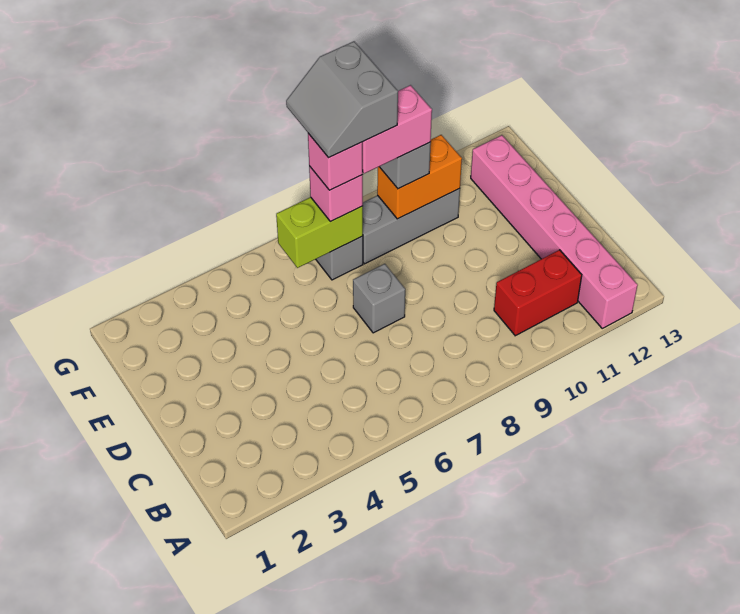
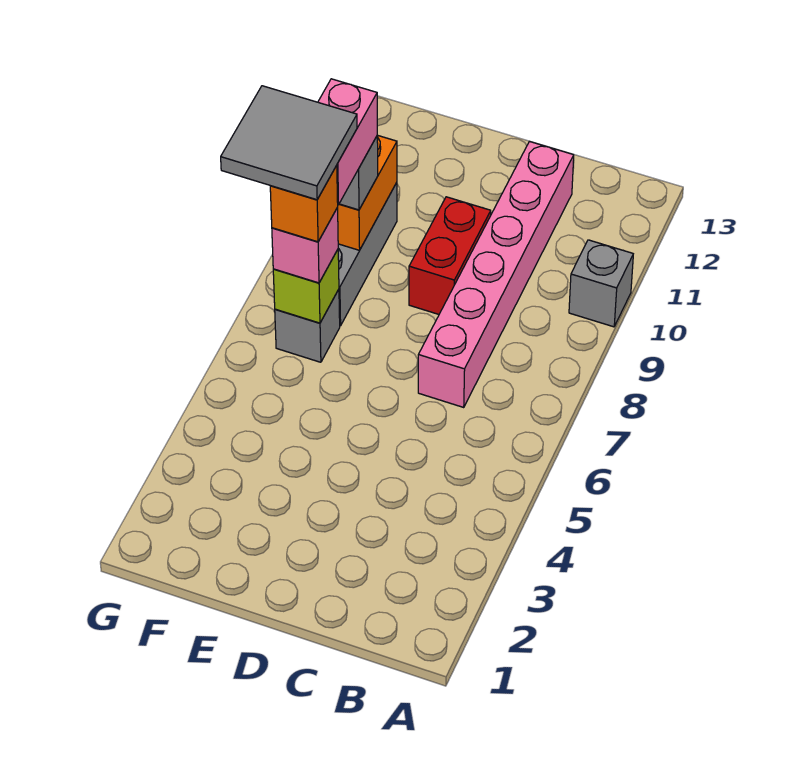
pink brick A12:F12 level 1 -> pink brick C7:C12 level 1
red brick B10:B11 level 1 -> red brick D9:D10 level 1
grey brick D7 level 1 -> grey brick A10 level 1
lime brick F6:F7 level 2 -> lime brick F7 level 2
pink brick F7 level 4 -> orange brick F7 level 4
grey slope F7:G8 level 5 top 8 -> grey tile F7:G8 level 5

